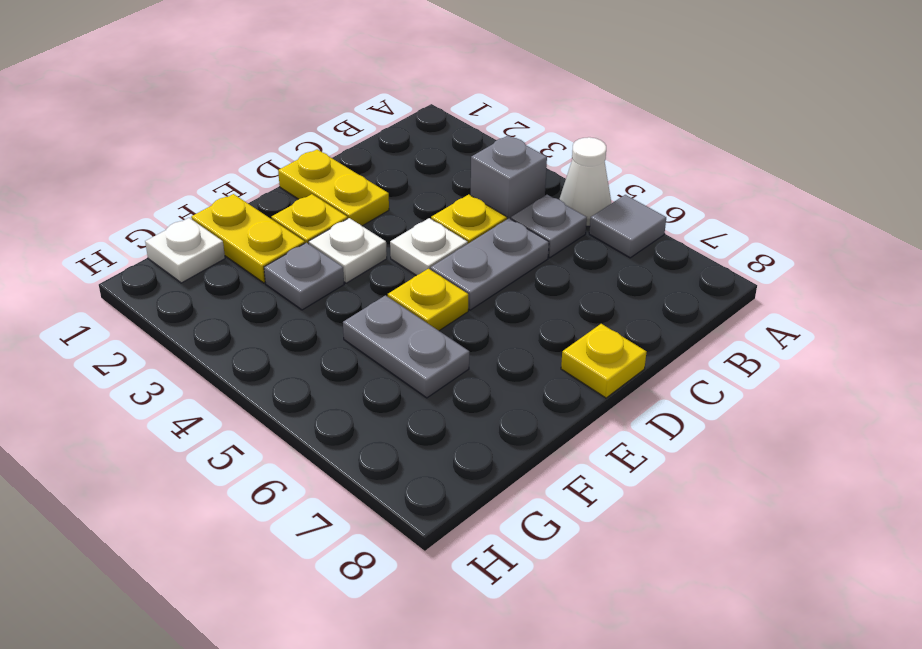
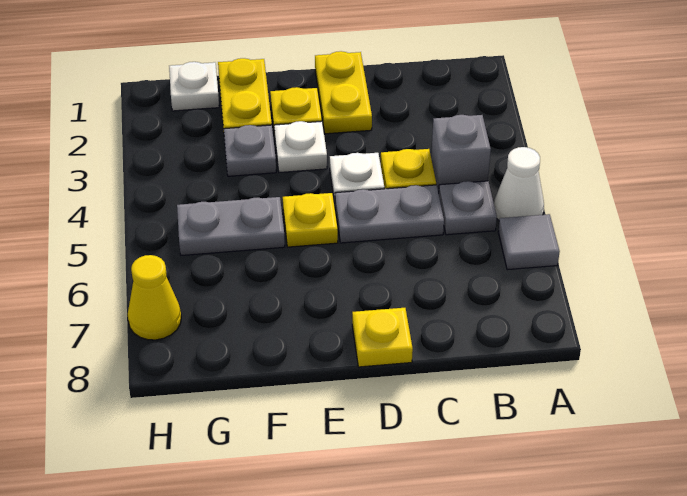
grey plate F5:F6 level 1 -> grey plate F5:G5 level 1
none -> yellow cone H7 level 1

